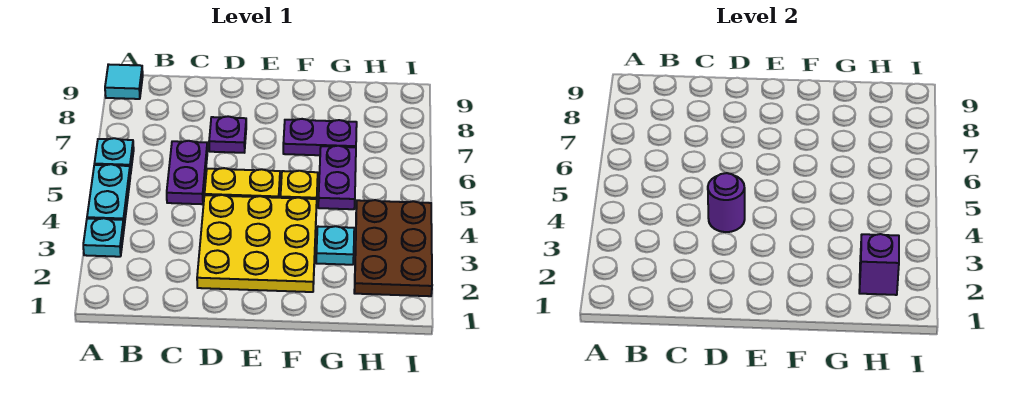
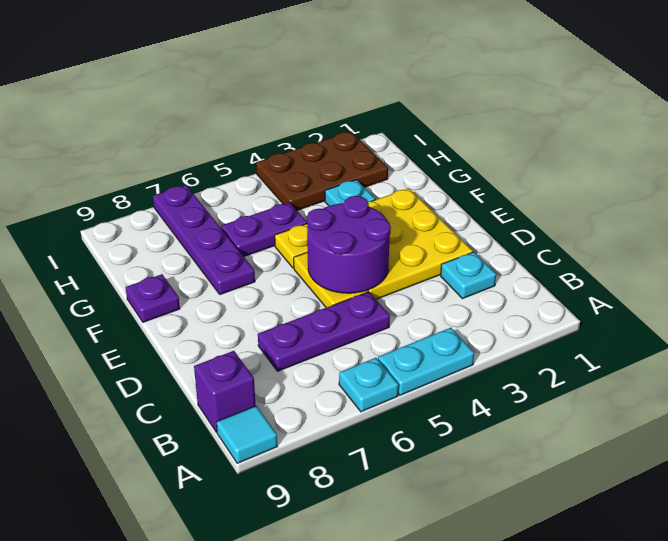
cyan plate A3 level 1 -> cyan plate C2 level 1
purple plate C5:C6 level 1 -> purple plate C5:C7 level 1
purple round brick D4 level 2 -> purple round brick D4:E5 level 2
purple plate D7 level 1 -> purple plate F9 level 1
purple plate F7:G7 level 1 -> purple plate F7:I7 level 1
purple brick H2 level 2 -> purple brick B9 level 1

